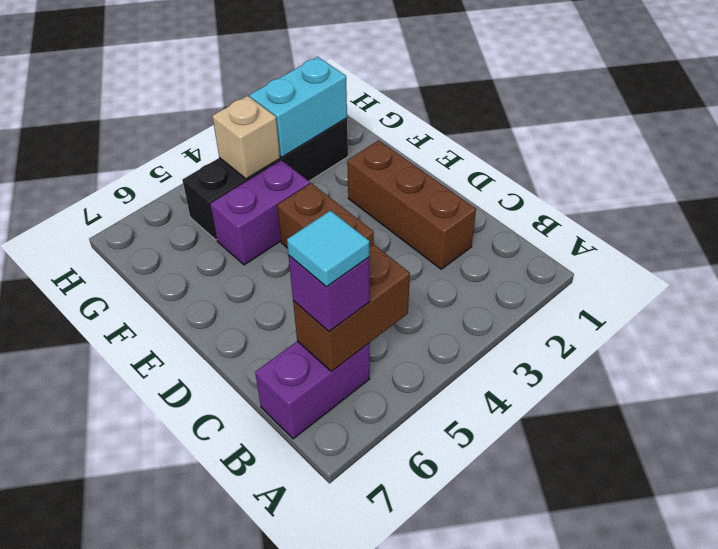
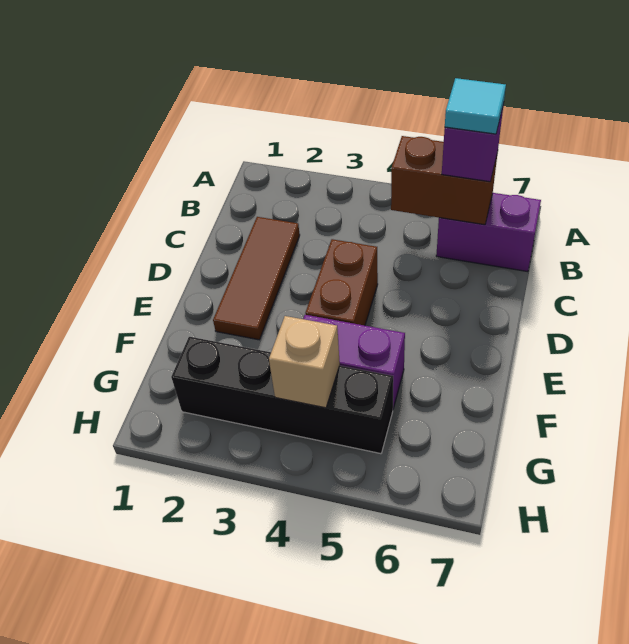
brown brick C2:E2 level 1 -> brown tile C2:E2 level 1
cyan brick G2:G3 level 2 -> none

